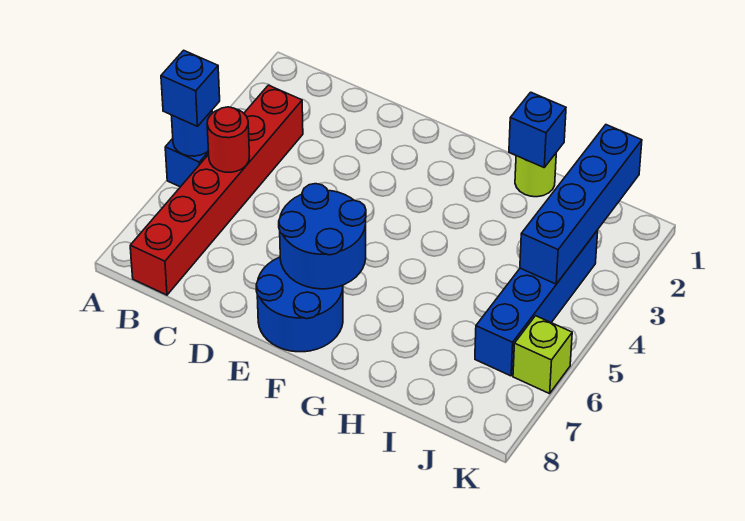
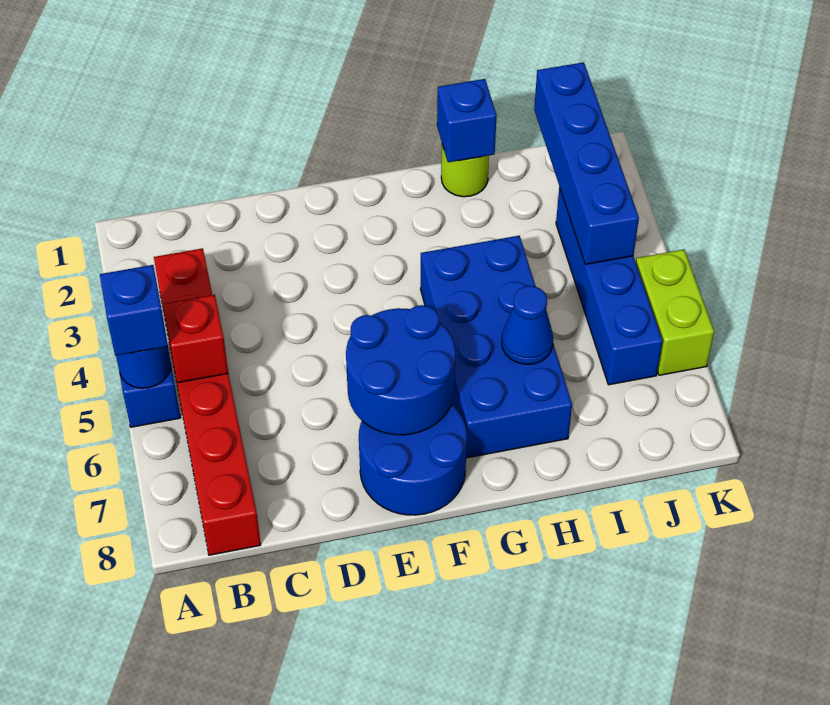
red round brick B5 level 2 -> red brick B5 level 2
none -> blue brick G4:H7 level 1
none -> blue cone H6 level 2
lime brick K6 level 1 -> lime brick K5:K6 level 1

